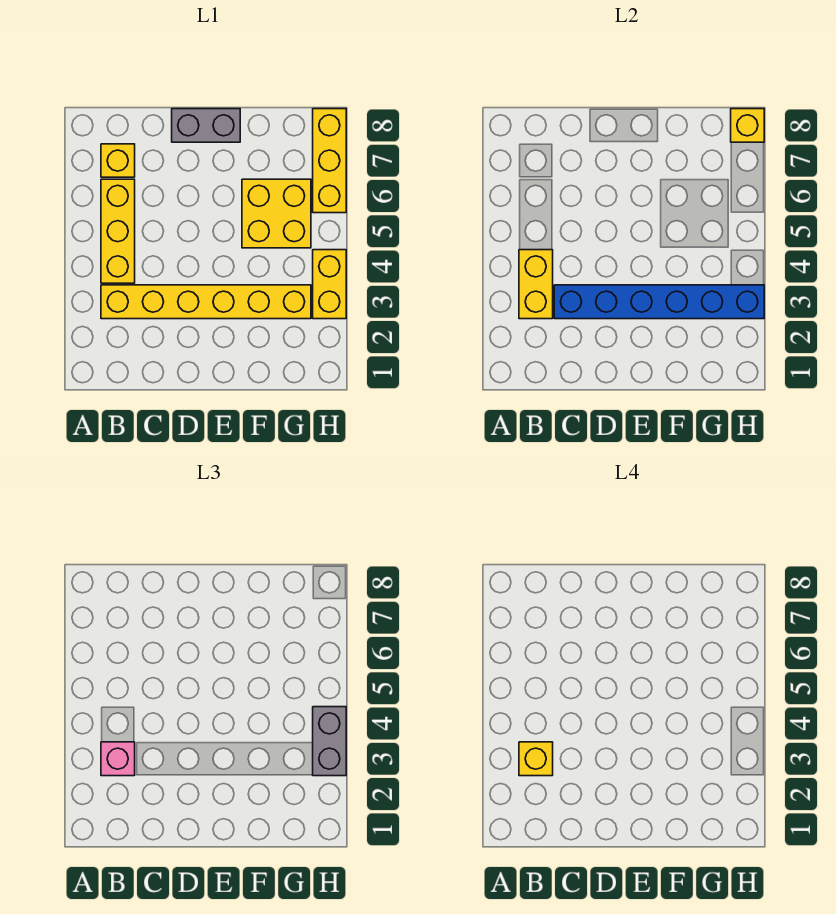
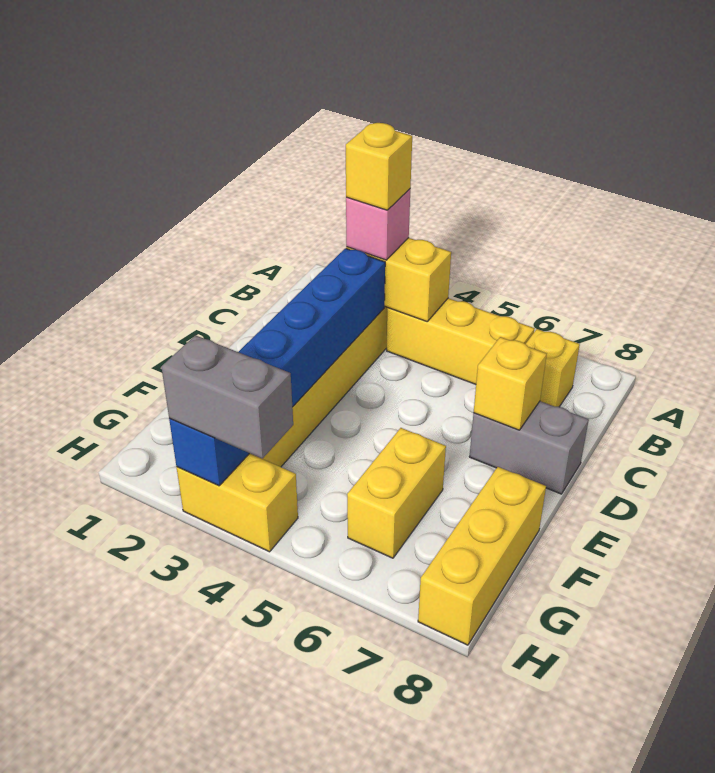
grey brick D8:E8 level 1 -> grey brick D7:D8 level 1
yellow brick F5:G6 level 1 -> yellow brick F6:G6 level 1
yellow brick H6:H8 level 1 -> yellow brick F8:H8 level 1
yellow brick H8 level 2 -> yellow brick D7 level 2

